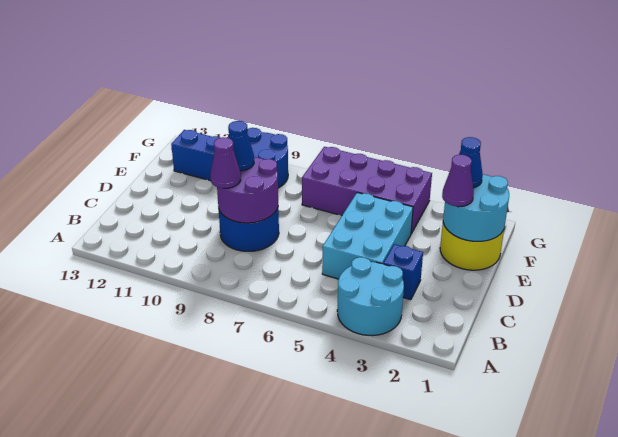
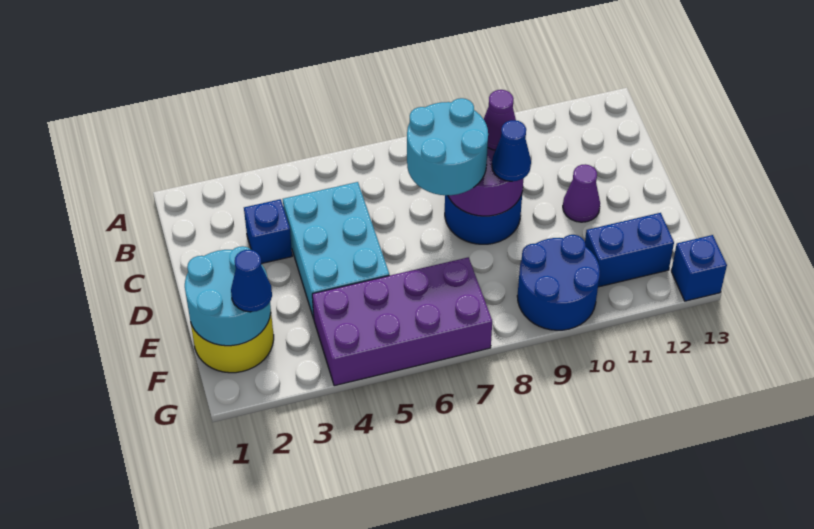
cyan round brick A3:B4 level 1 -> cyan round brick C7:D8 level 3
purple cone E2 level 3 -> purple cone D11 level 1
none -> blue brick G13 level 1

